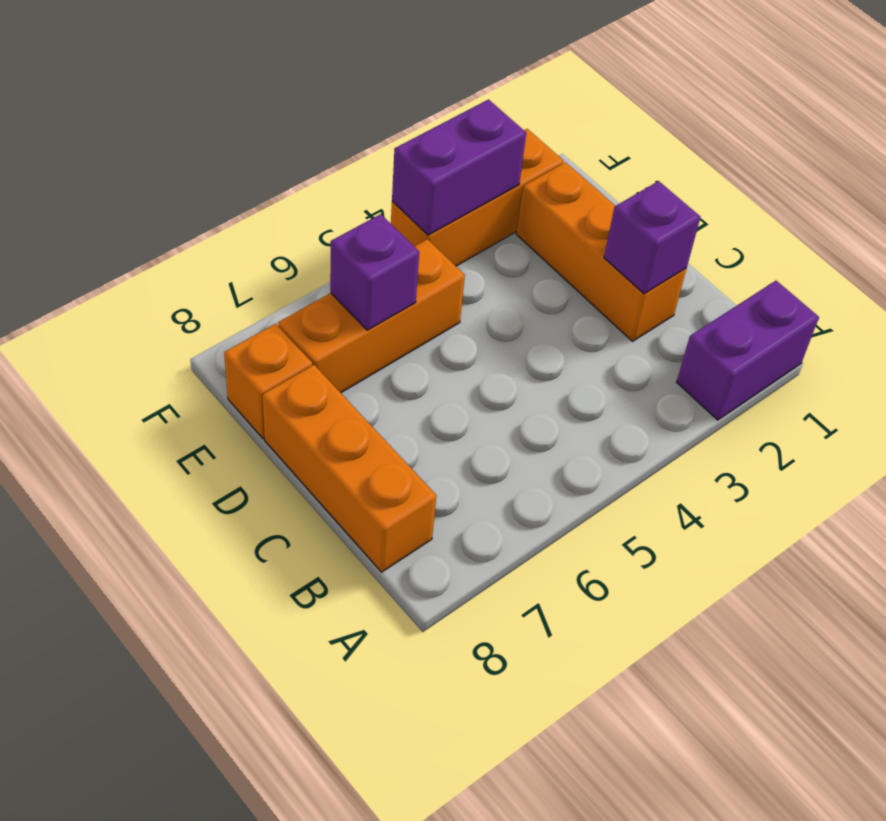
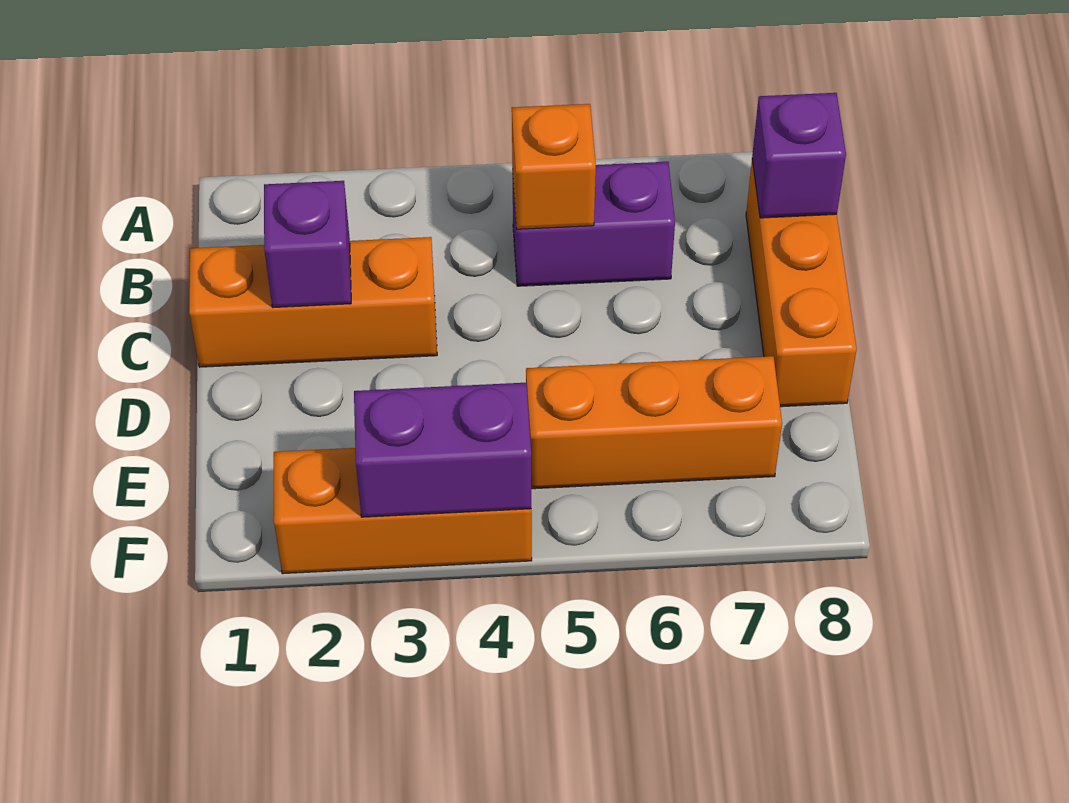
purple brick A1:A2 level 1 -> purple brick B5:B6 level 1
orange brick C2:E2 level 1 -> orange brick C1:C3 level 1
purple brick E6 level 2 -> purple brick B8 level 2
orange brick E8 level 1 -> orange brick B5 level 2

